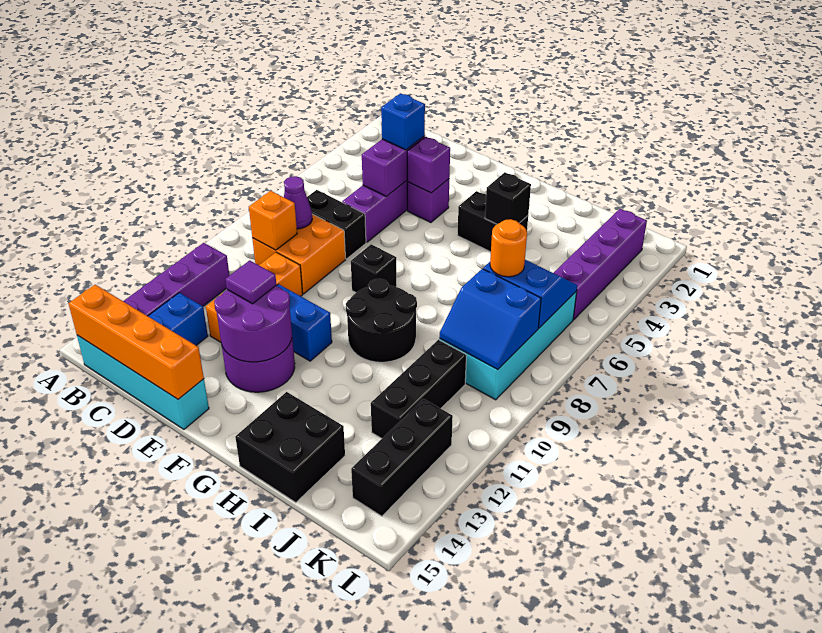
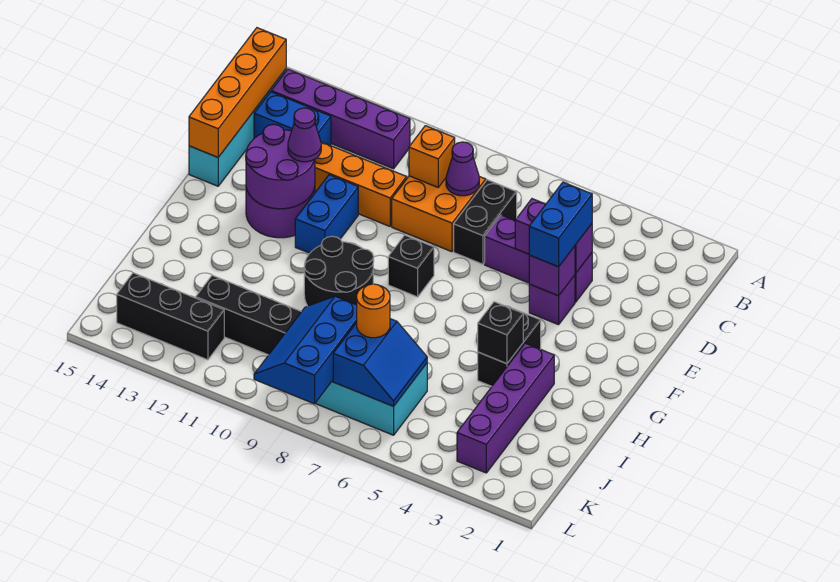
blue brick D4 level 3 -> blue brick D4:E4 level 3
purple tile E12 level 3 -> purple cone E12 level 3
black brick H14:I15 level 1 -> none
blue slope J8:K9 level 2 top 8 -> blue slope J8:L9 level 2 top 8
purple brick K2:K5 level 1 -> purple brick H3:K3 level 1

